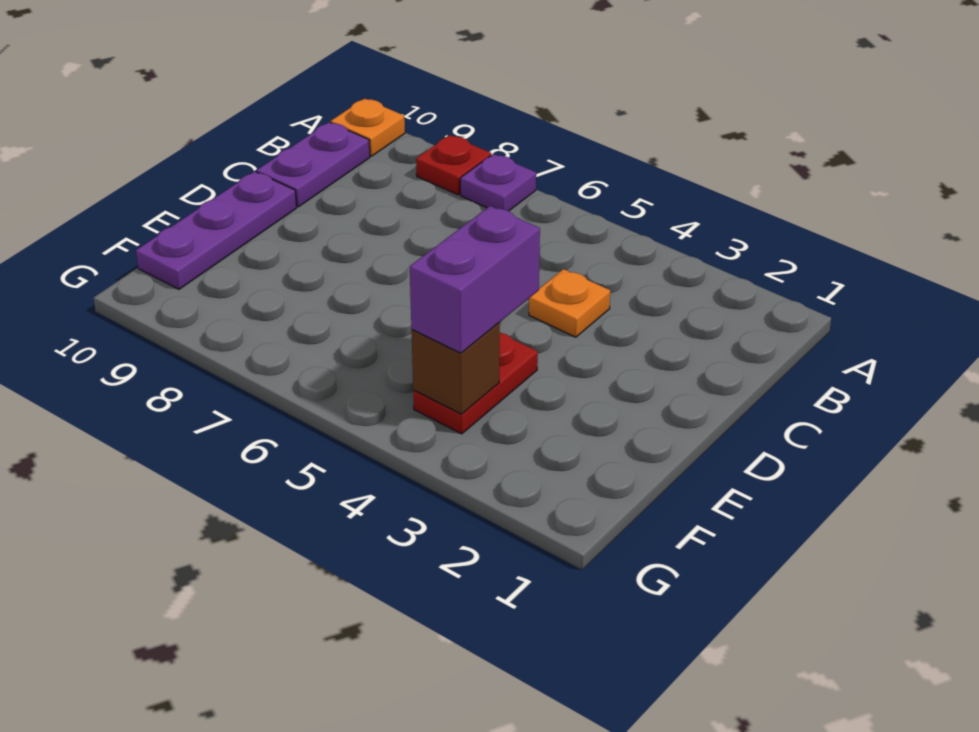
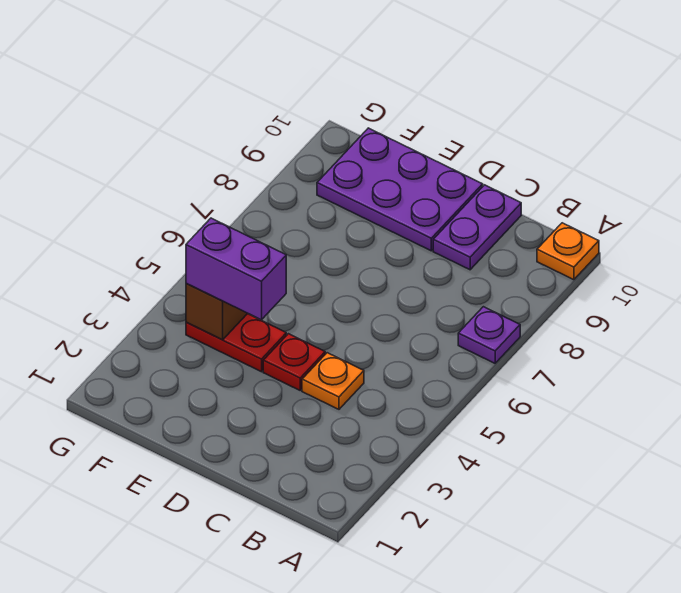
red plate A8 level 1 -> red plate D4 level 1
purple plate B10:C10 level 1 -> purple plate C9:C10 level 1
purple plate D10:F10 level 1 -> purple plate D9:F10 level 1

